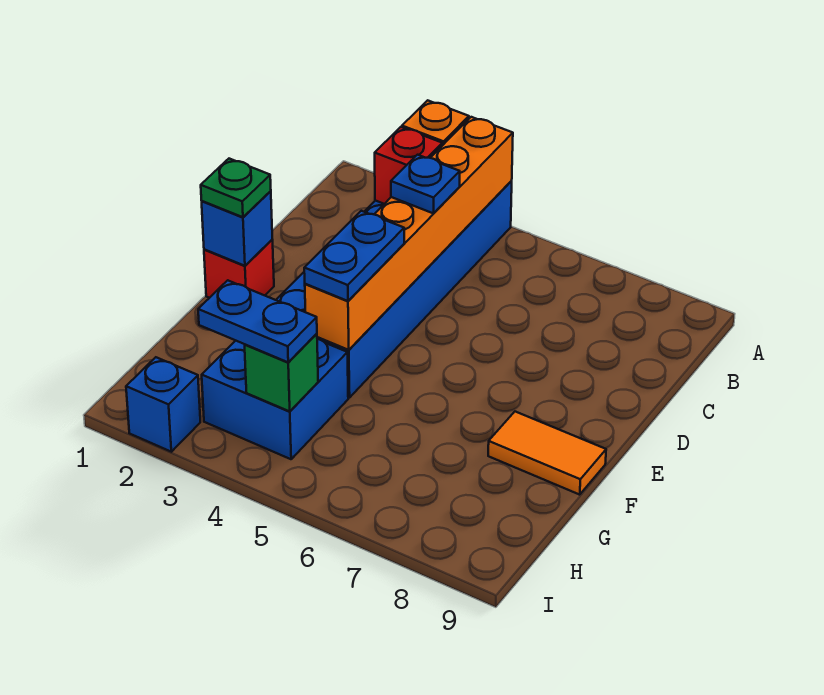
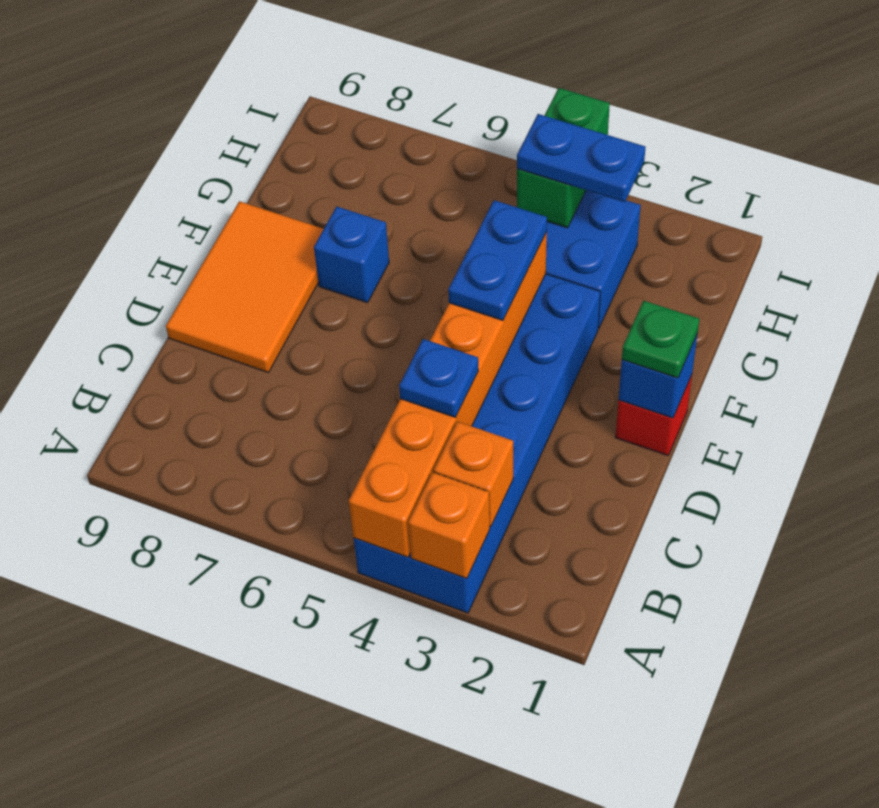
red brick B3 level 2 -> orange brick B3 level 2
orange tile F8:F9 level 1 -> orange tile D8:F9 level 1
green brick H4 level 2 -> green brick H4:I4 level 2
blue brick I2 level 1 -> blue brick F7 level 1

